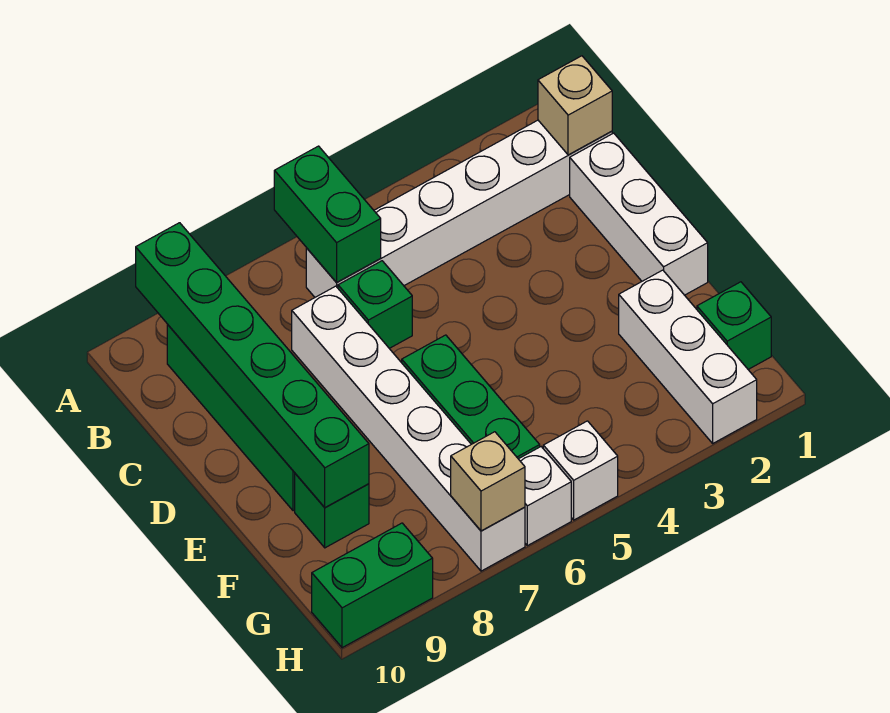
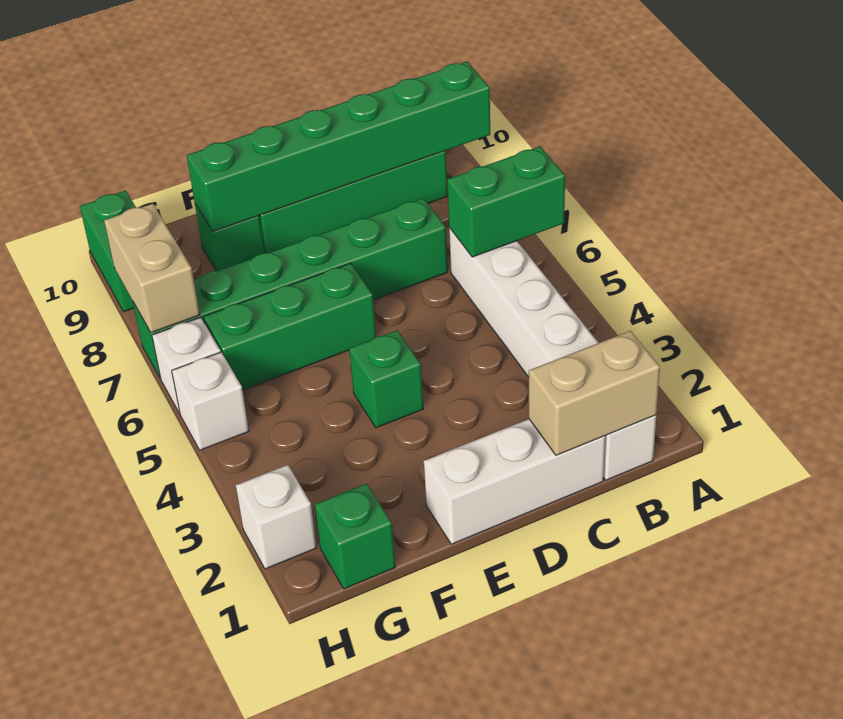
tan brick B1 level 2 -> tan brick B1:C1 level 2
green brick C6 level 1 -> green brick E4 level 1
white brick C7:H7 level 1 -> green brick C7:H7 level 1
white brick F2:H2 level 1 -> white brick H2 level 1
tan brick H7 level 2 -> tan brick H7:H8 level 2

